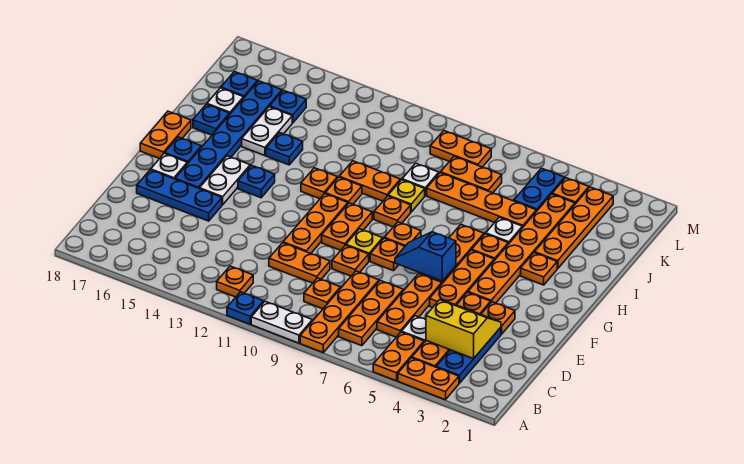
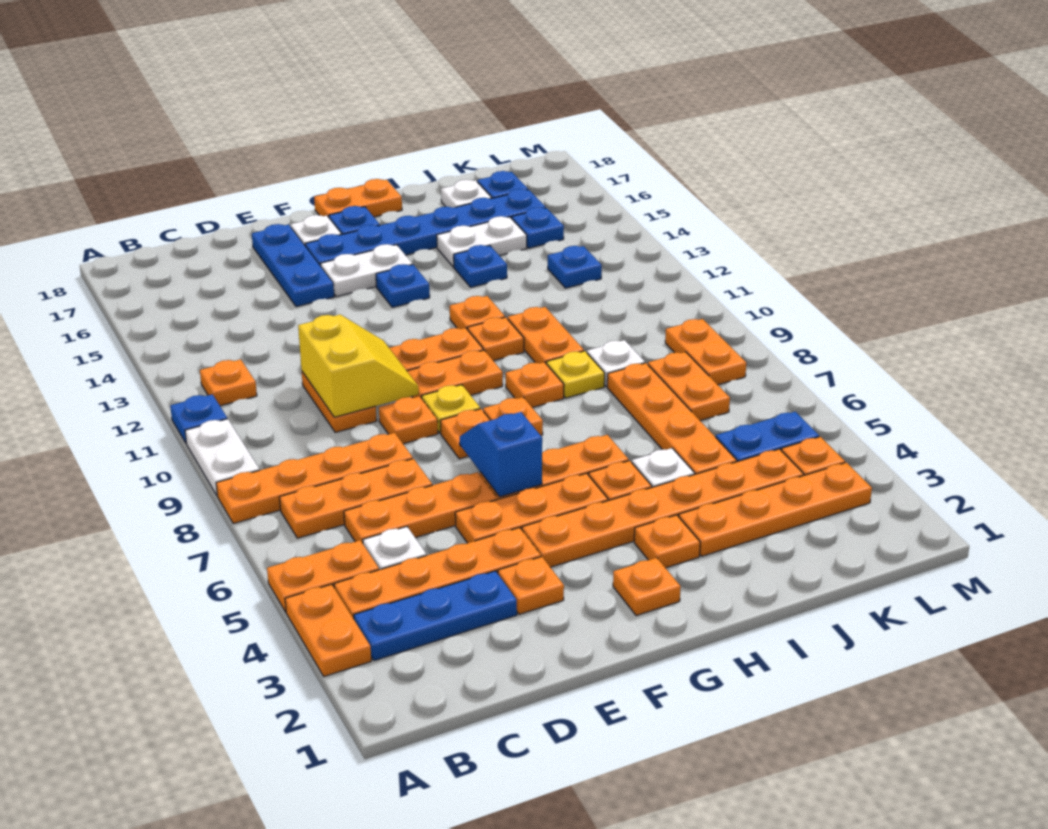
yellow slope C3:D4 level 2 top C -> yellow slope D10:E11 level 2 top D
orange plate C9 level 1 -> orange plate G2 level 1
blue plate I17 level 1 -> blue plate K13 level 1

